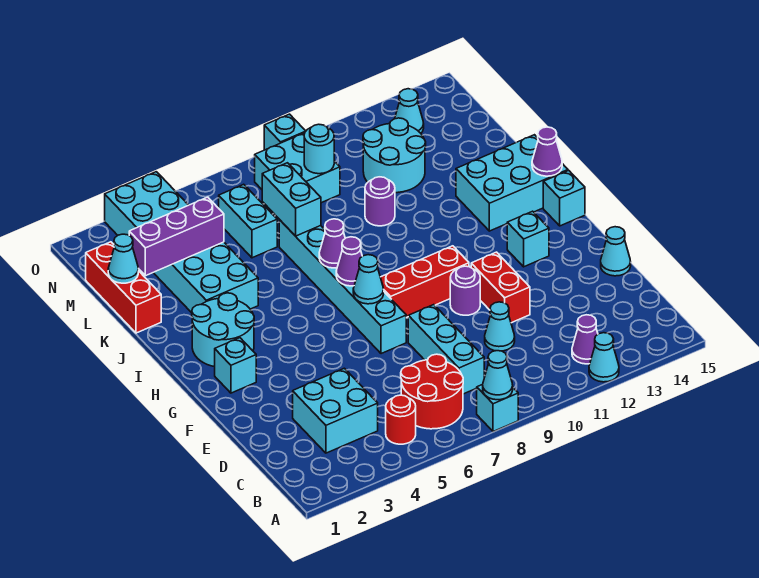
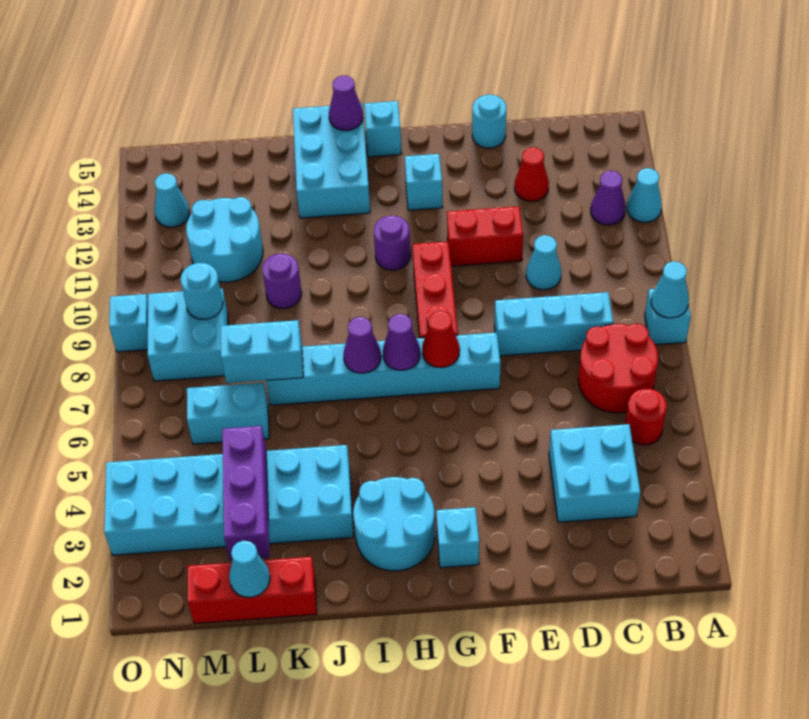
none -> red cone D13 level 1
cyan cone E15 level 1 -> cyan round brick E15 level 1
purple round brick F10 level 1 -> purple round brick H11 level 1
cyan cone G7 level 2 -> red cone G7 level 2

